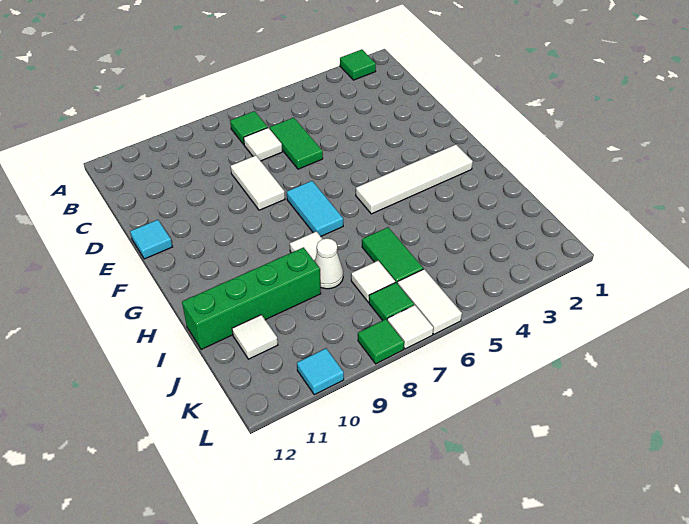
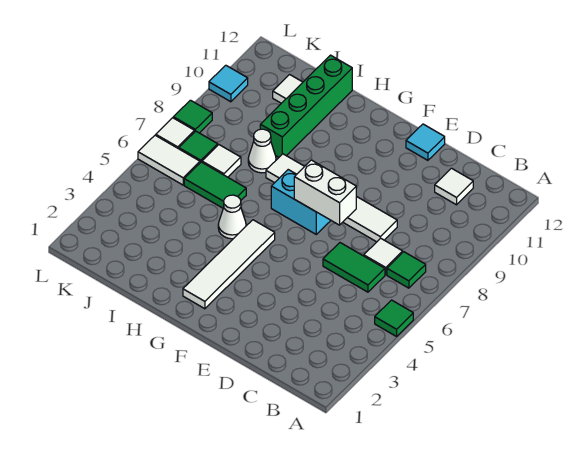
green tile A2 level 1 -> green tile A5 level 1
none -> white tile C11 level 1
none -> white brick E7:F7 level 2
cyan tile F7:G7 level 1 -> cyan brick F7:G7 level 1
none -> white cone H5 level 1

